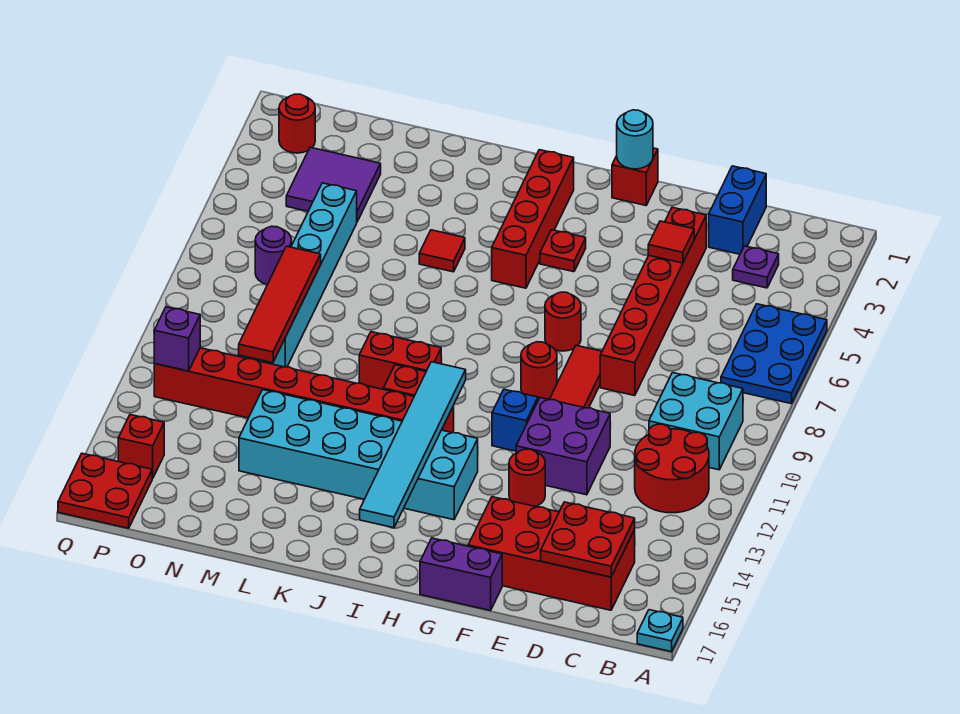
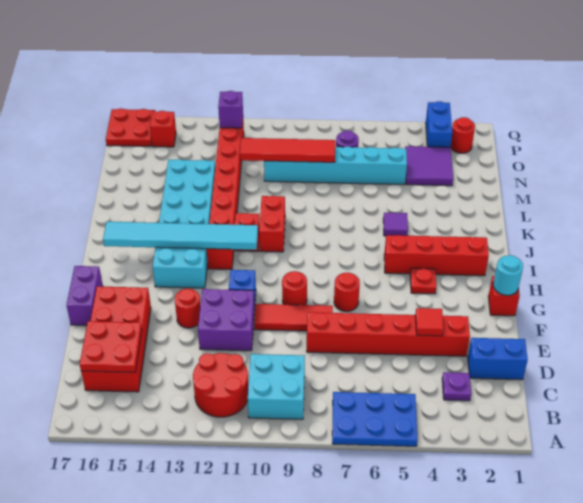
cyan plate A17 level 1 -> none
red tile K5 level 1 -> purple tile K5 level 1
none -> blue brick P3:Q3 level 1

